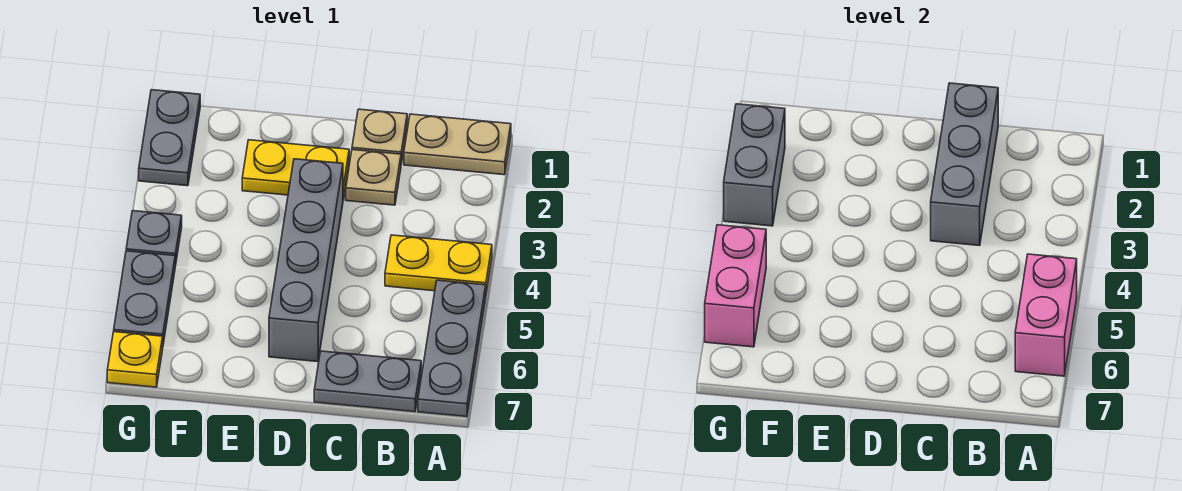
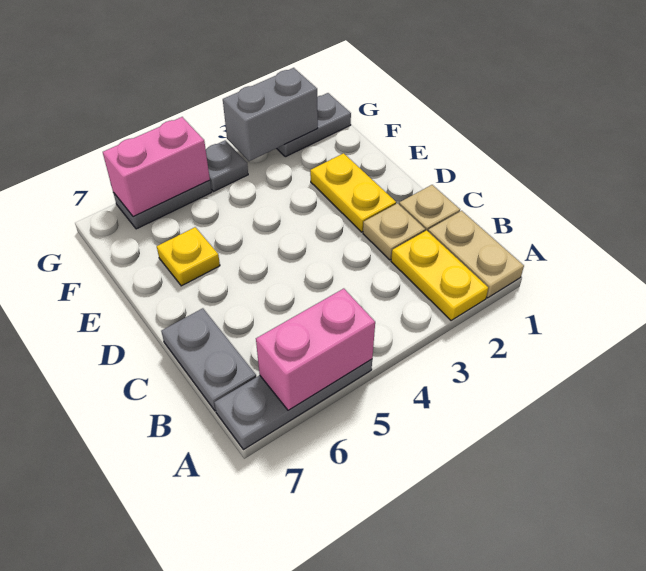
yellow plate A4:B4 level 1 -> yellow plate A2:B2 level 1
grey brick C1:C3 level 2 -> none
grey brick D3:D6 level 1 -> none
yellow plate G7 level 1 -> yellow plate E6 level 1

